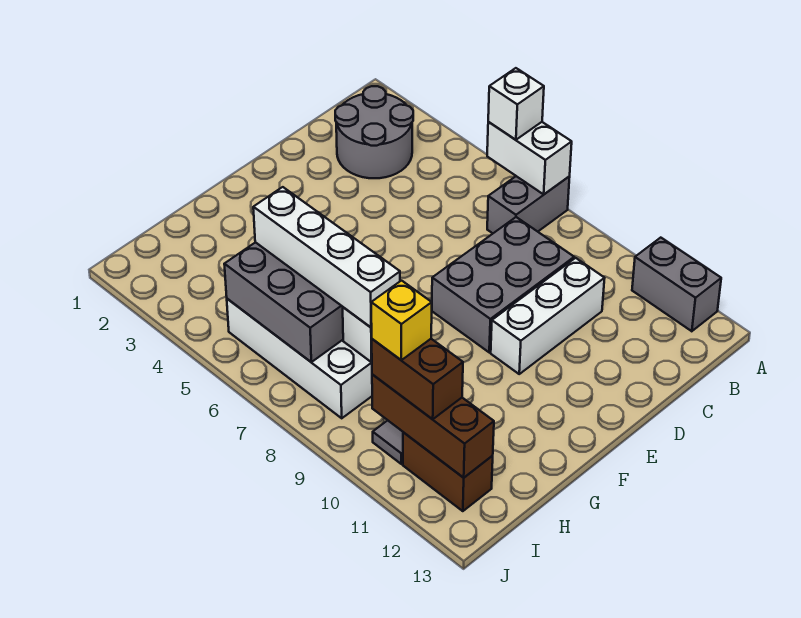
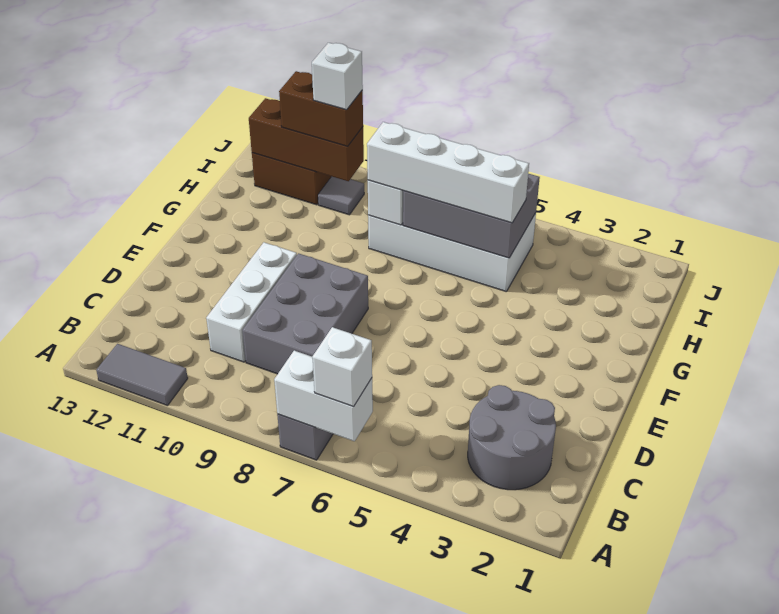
grey brick A11:A12 level 1 -> grey tile A11:A12 level 1
yellow brick I10 level 4 -> white brick I10 level 4

